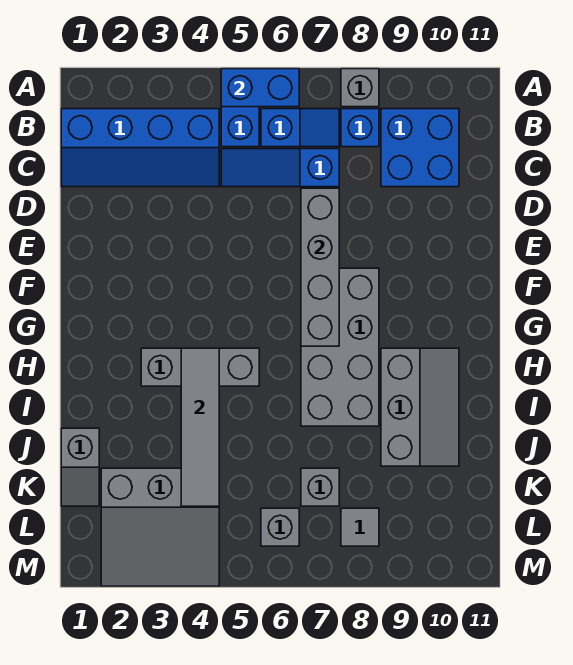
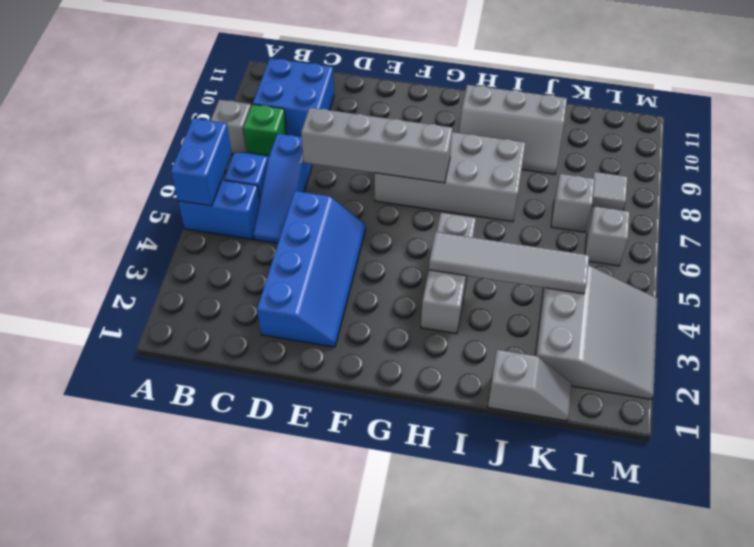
blue slope B1:C4 level 1 top B -> blue slope D2:E5 level 1 top D
blue brick B8 level 1 -> green brick B8 level 1
grey slope H9:J10 level 1 top 9 -> grey slope H9:J10 level 1 top 10

